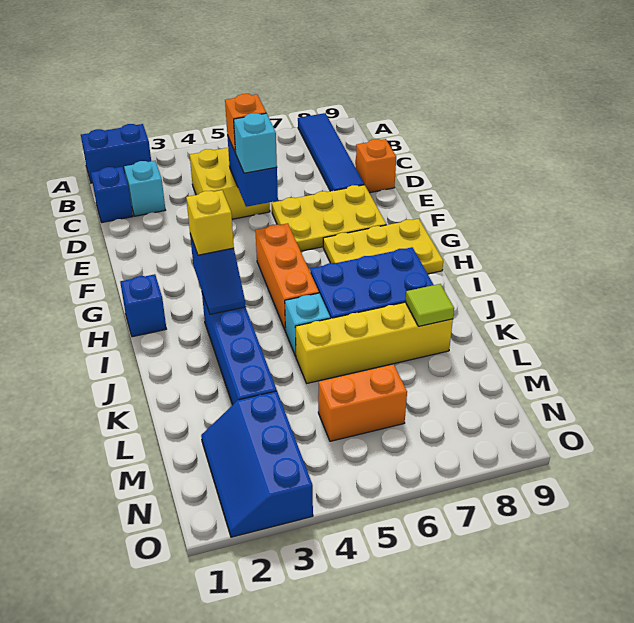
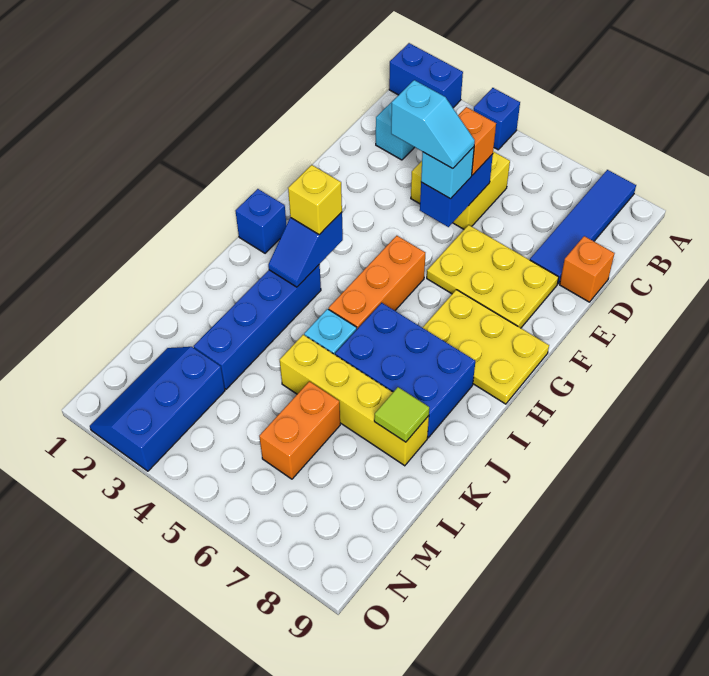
blue brick C1 level 1 -> blue brick A4 level 1
none -> cyan slope E4:E5 level 4 top 4
orange brick M5:M6 level 1 -> orange brick L6:M6 level 1

